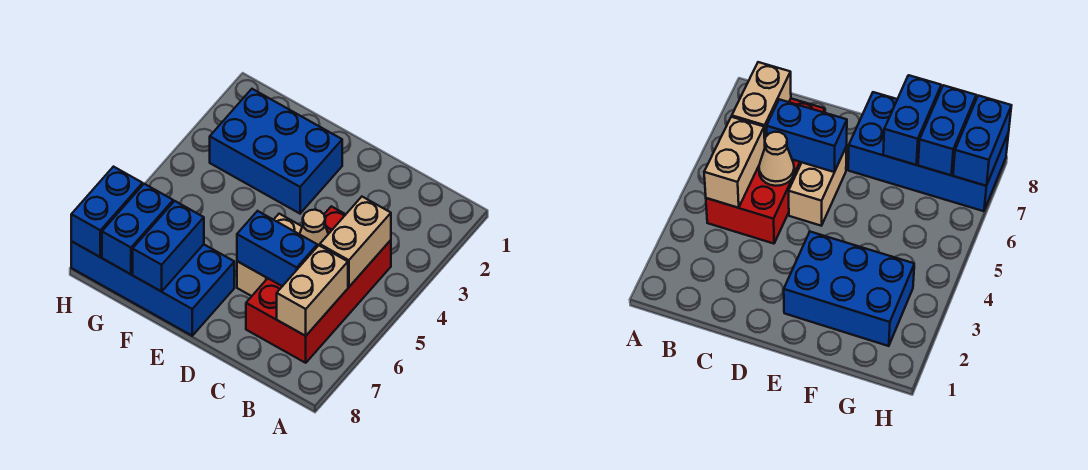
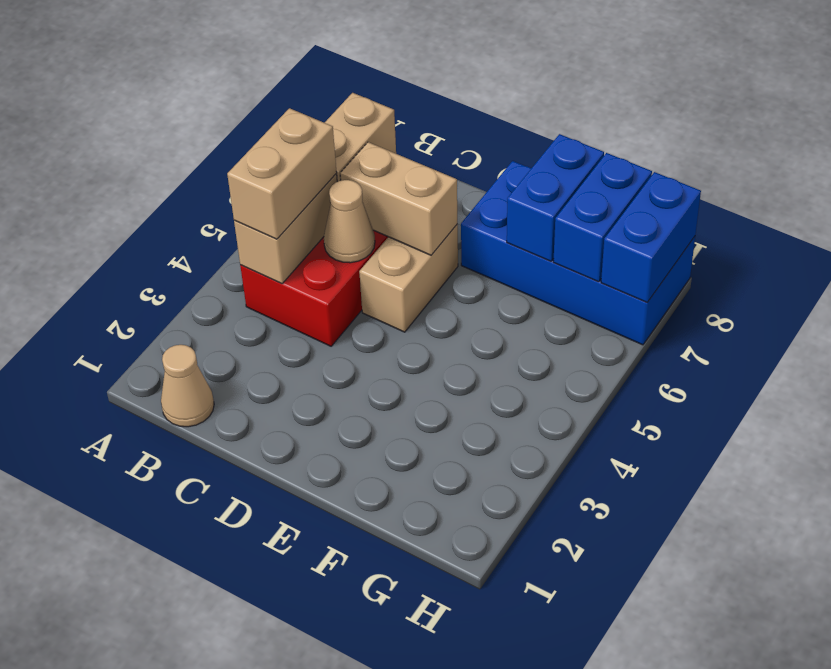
none -> tan cone B1 level 1
none -> tan brick B4:B5 level 3
blue brick C6:D6 level 2 -> tan brick C6:D6 level 2
blue brick E2:G3 level 1 -> none

